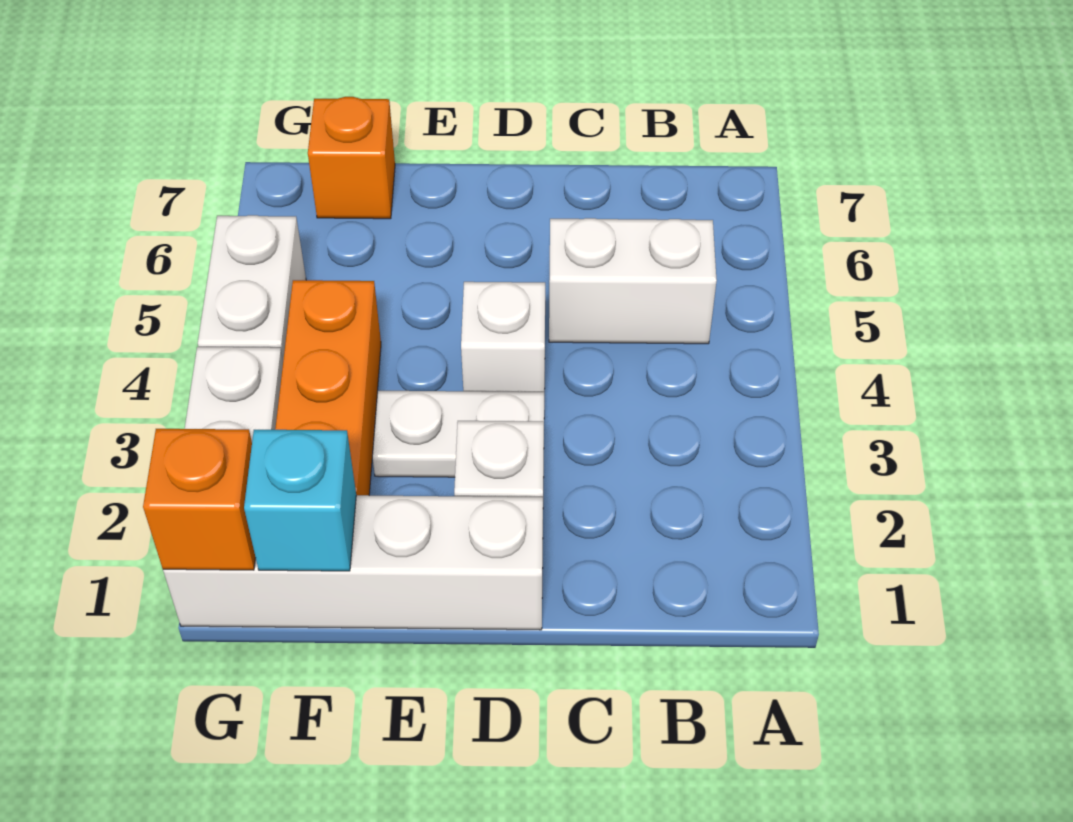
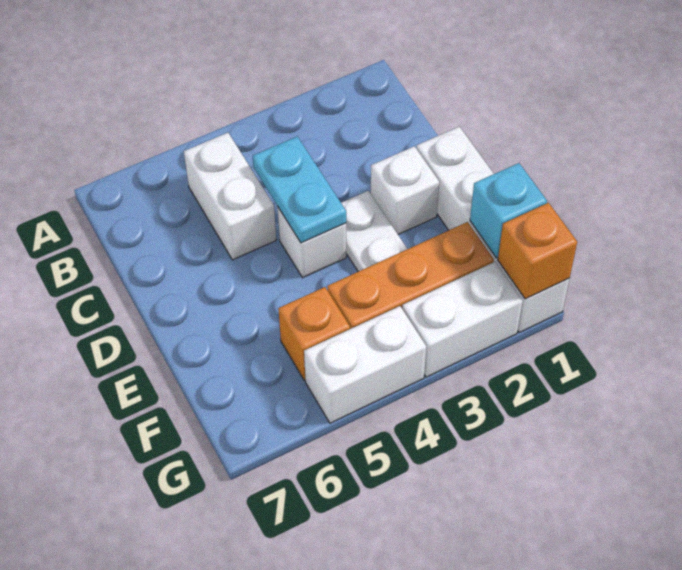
none -> cyan plate C4:D4 level 2
orange brick F7 level 1 -> orange brick F5 level 1

